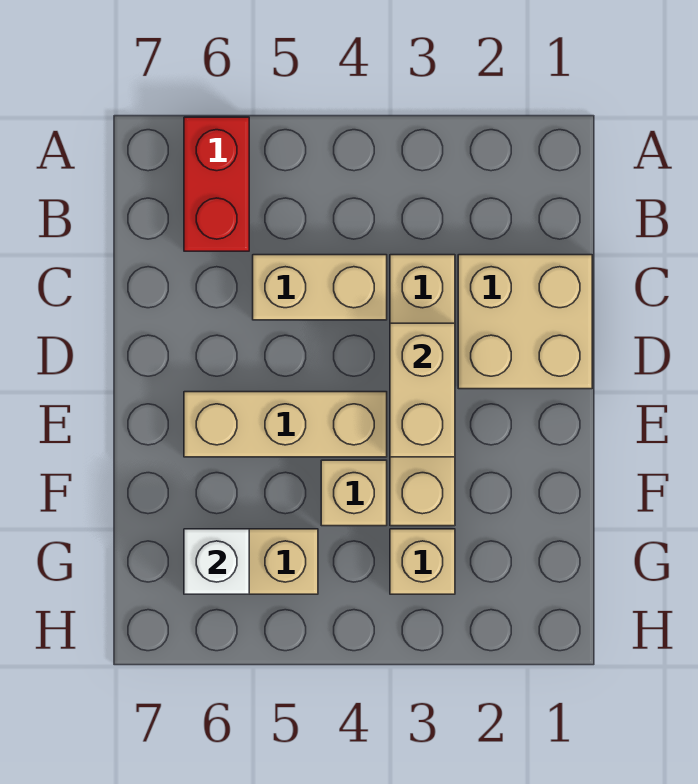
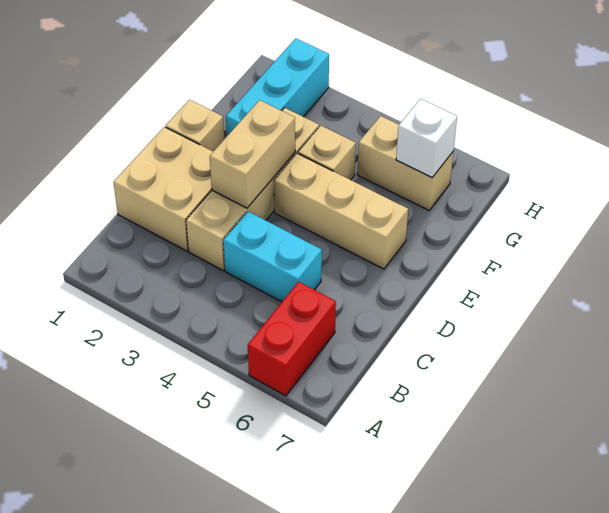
tan brick C4:C5 level 1 -> cyan brick C4:C5 level 1
none -> cyan brick F2:H2 level 1
tan brick G3 level 1 -> tan brick E1 level 1

